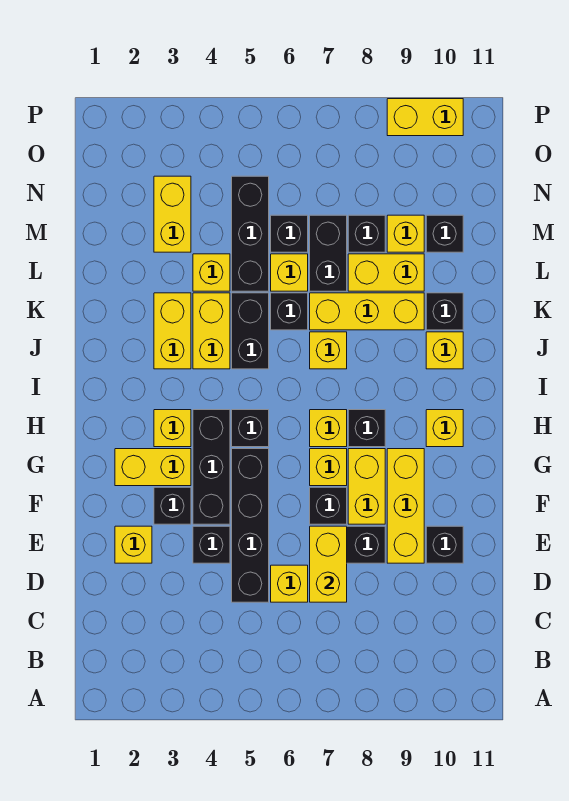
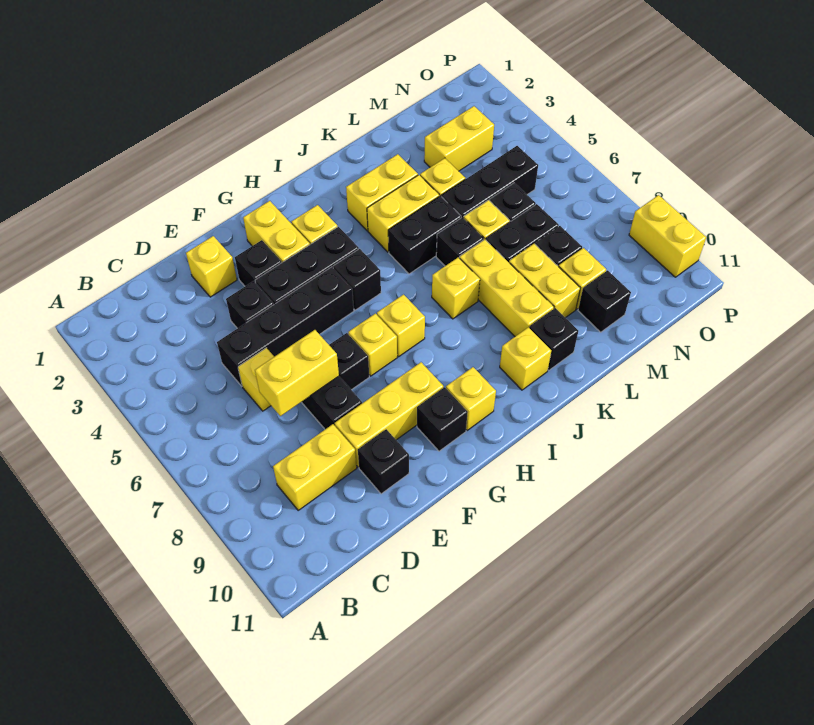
yellow brick F8:G8 level 1 -> yellow brick C9:D9 level 1
black brick H8 level 1 -> black brick G10 level 1

